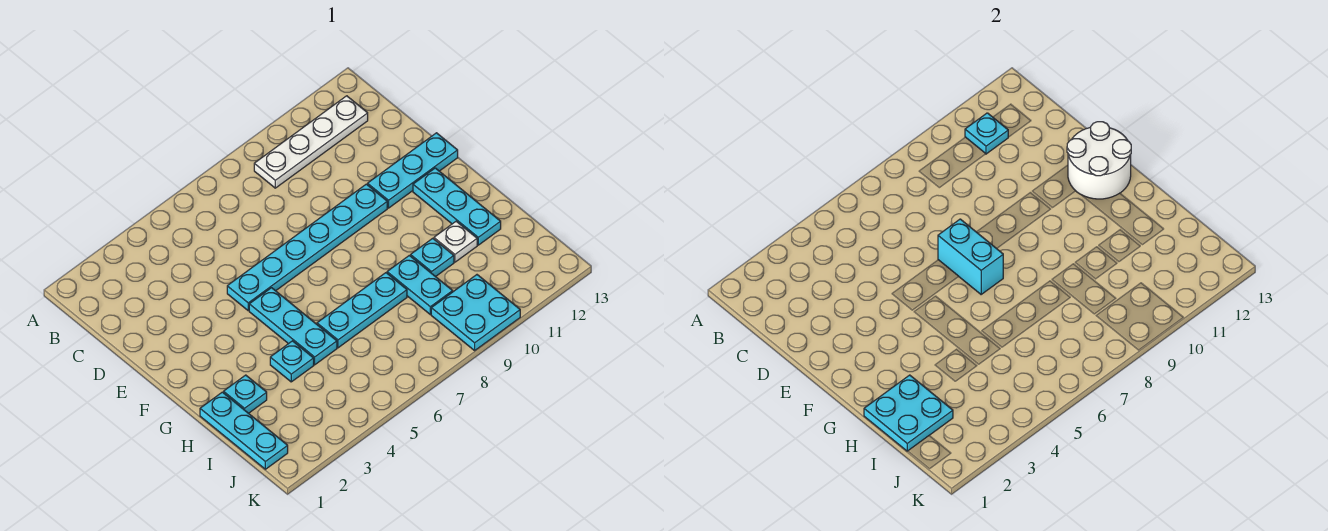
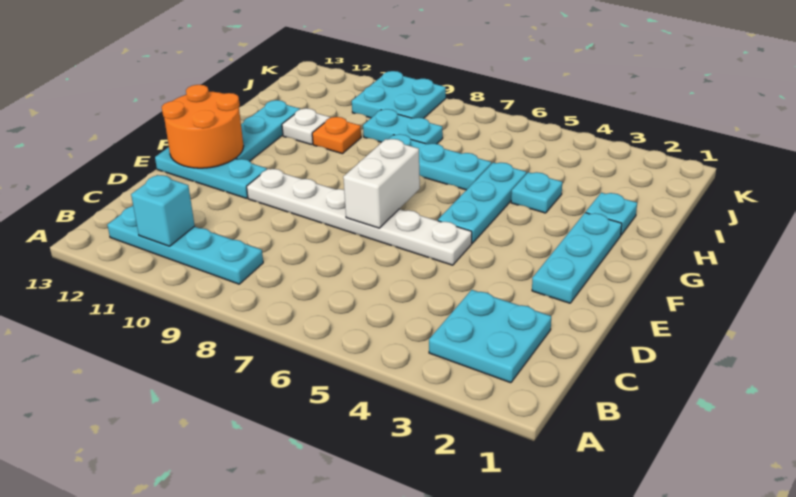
white plate B9:B12 level 1 -> cyan plate B9:B12 level 1
cyan plate B11 level 2 -> cyan brick B11 level 2
cyan plate E5:E10 level 1 -> white plate E5:E10 level 1
cyan brick E7:F7 level 2 -> white brick E7:F7 level 2
white round brick E12:F13 level 2 -> orange round brick E12:F13 level 2
cyan plate H1:J1 level 1 -> cyan plate E2:G2 level 1
cyan plate H1:I2 level 2 -> cyan plate B2:C3 level 1
cyan plate H9:I9 level 1 -> cyan plate I8:I9 level 1
cyan plate H10 level 1 -> orange plate H10 level 1

